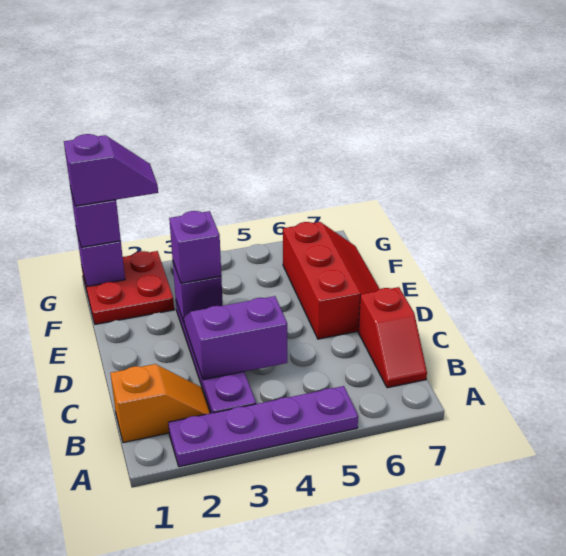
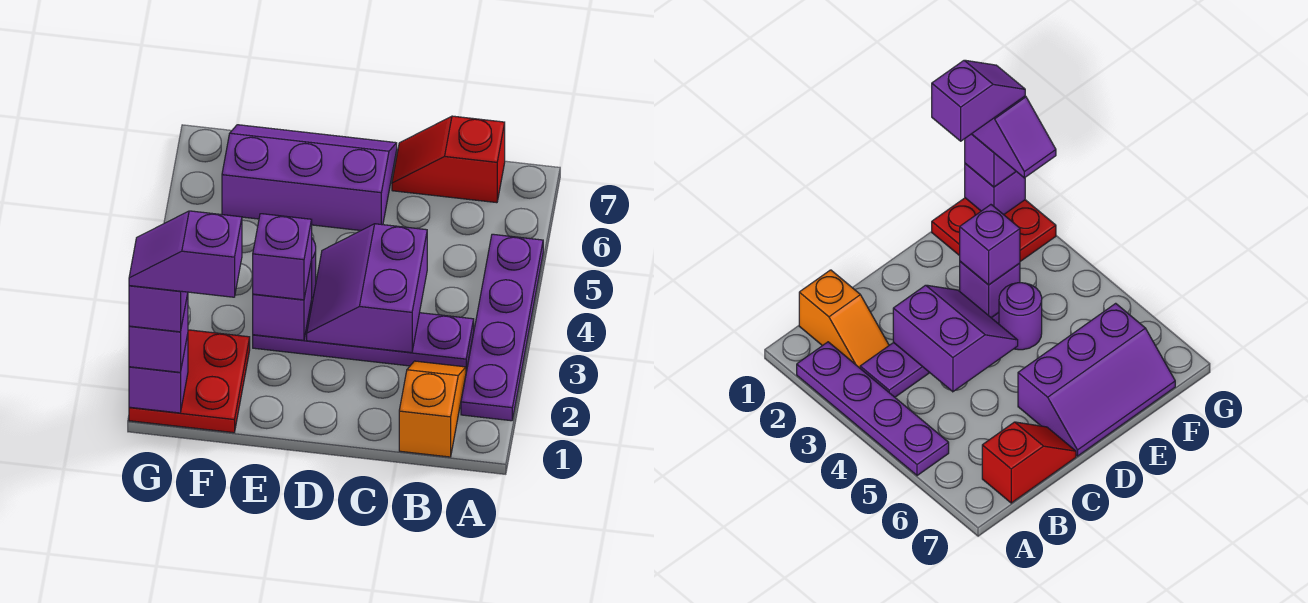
red slope B7:C7 level 1 top C -> red slope B7:C7 level 1 top B
red slope D6:F7 level 1 top 6 -> purple slope D6:F7 level 1 top 6
none -> purple round brick E4 level 1
none -> purple slope F1:G1 level 5 top F

